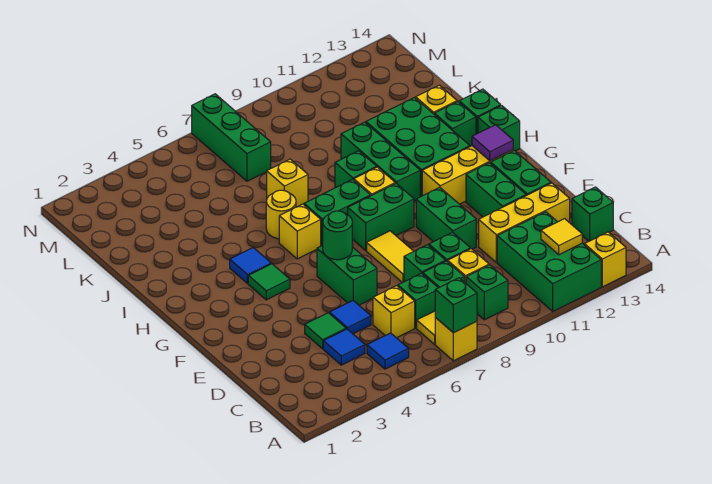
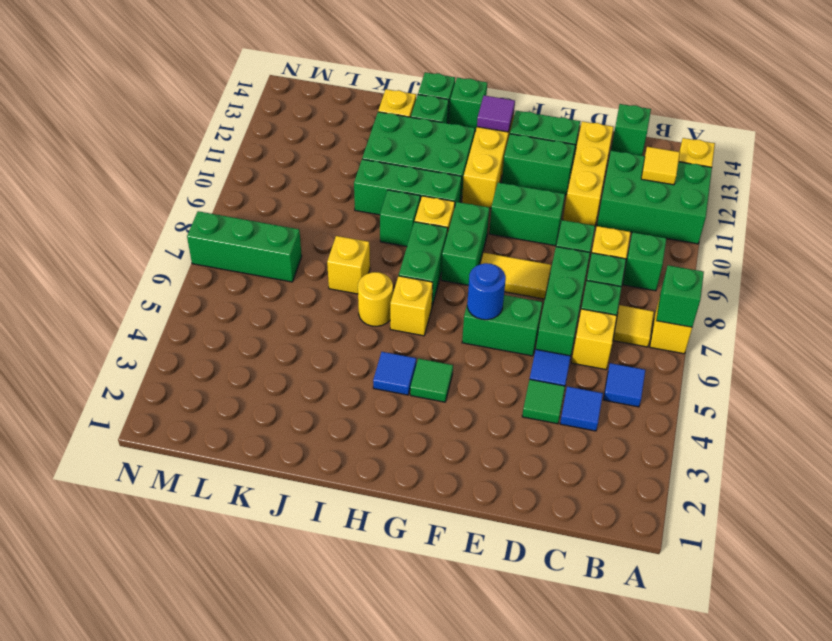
green brick D8 level 1 -> green brick D6:D8 level 1
green round brick F6 level 2 -> blue round brick F6 level 2

